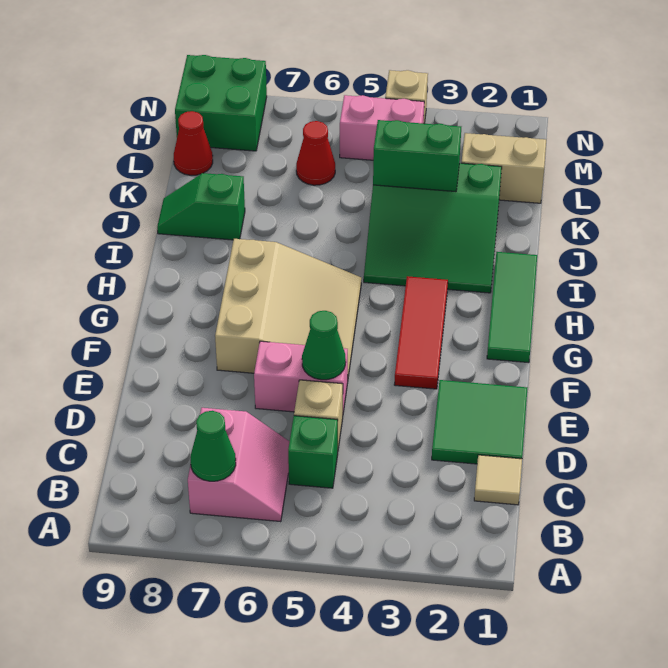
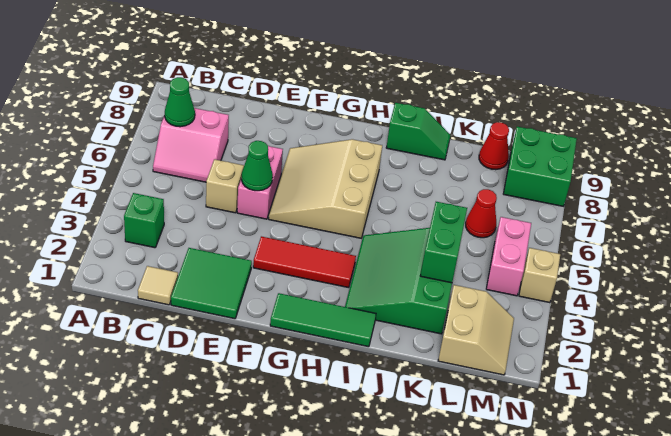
green brick C5 level 1 -> green brick B3 level 1
tan slope F5:H7 level 1 top 7 -> tan slope F5:H7 level 1 top H
green slope J8:J9 level 1 top 8 -> green slope I9:J9 level 1 top I

